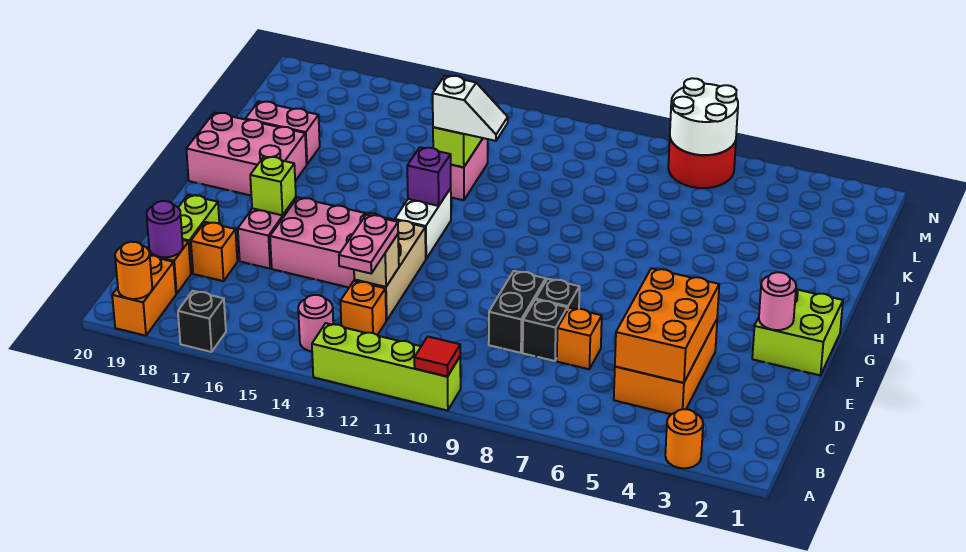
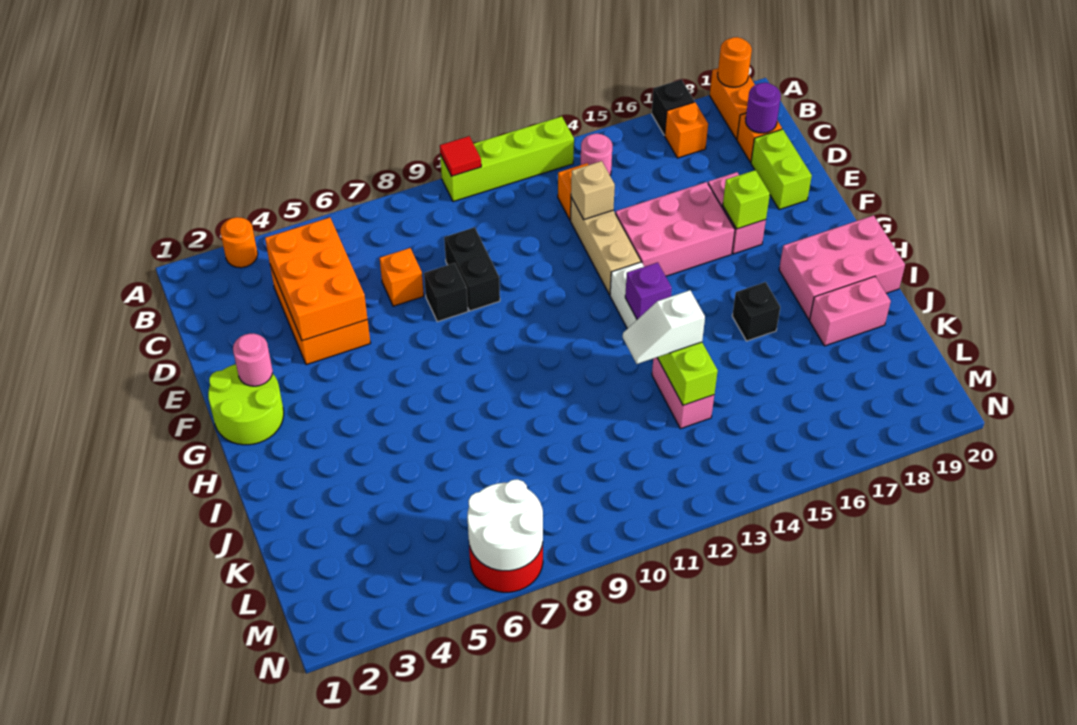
pink plate C13:D13 level 3 -> none
black brick D8 level 1 -> black brick I16 level 1
orange brick D18 level 1 -> orange brick B17 level 1
lime brick F1:G2 level 1 -> lime round brick F1:G2 level 1

